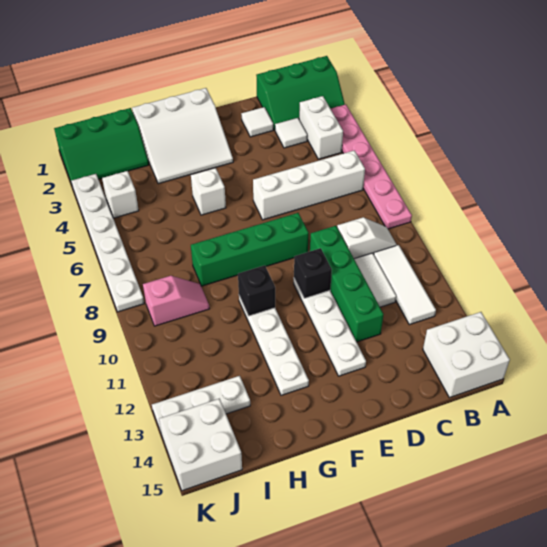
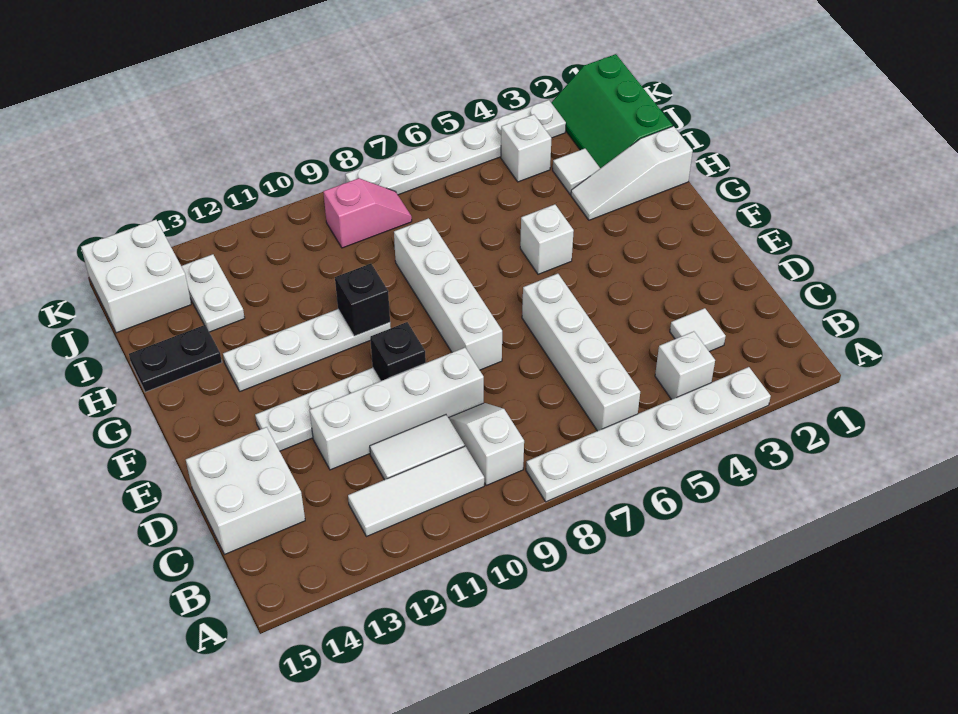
green slope A1:C2 level 1 top 1 -> none
pink plate A3:A8 level 1 -> white plate A3:A8 level 1
white brick A14:B15 level 1 -> white brick C14:D15 level 1
white brick B3:B4 level 1 -> white brick B4 level 1
white slope B9:C9 level 1 top C -> white slope B9:C9 level 1 top B
white tile D2 level 1 -> white tile I3 level 1
green brick D9:D12 level 1 -> white brick D9:D12 level 1
green brick E8:H8 level 1 -> white brick E8:H8 level 1
white slope F1:H3 level 1 top 1 -> white slope H1:H3 level 1 top 1
none -> black plate H14:H15 level 1
pink slope I9:J9 level 1 top J -> pink slope J8:J9 level 1 top 9
white plate I13:K13 level 1 -> white plate I13:J13 level 1

